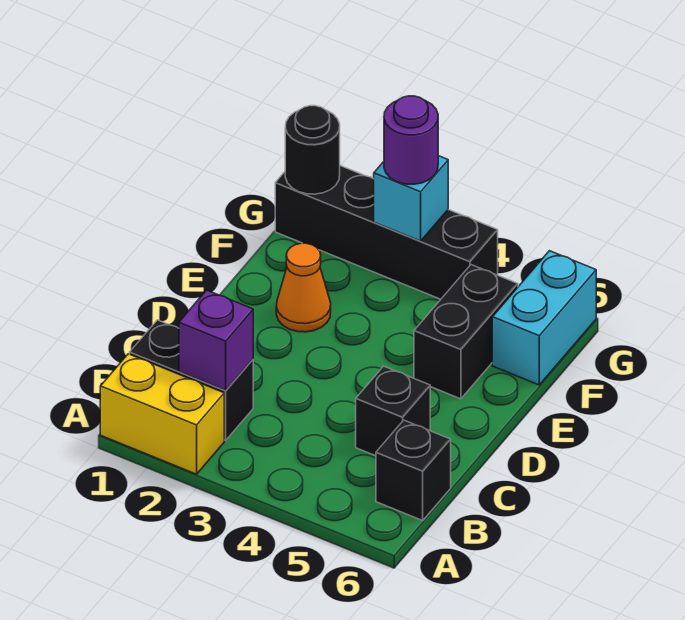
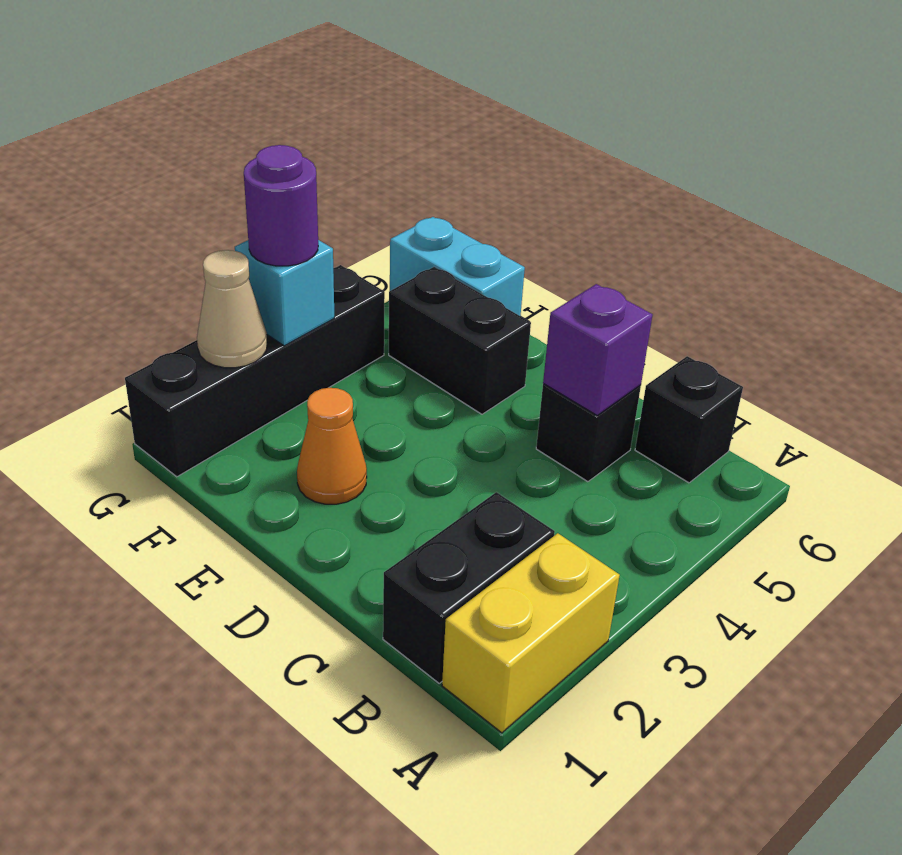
purple brick B2 level 2 -> purple brick C5 level 2
black round brick G1 level 2 -> none
none -> tan cone G2 level 2

